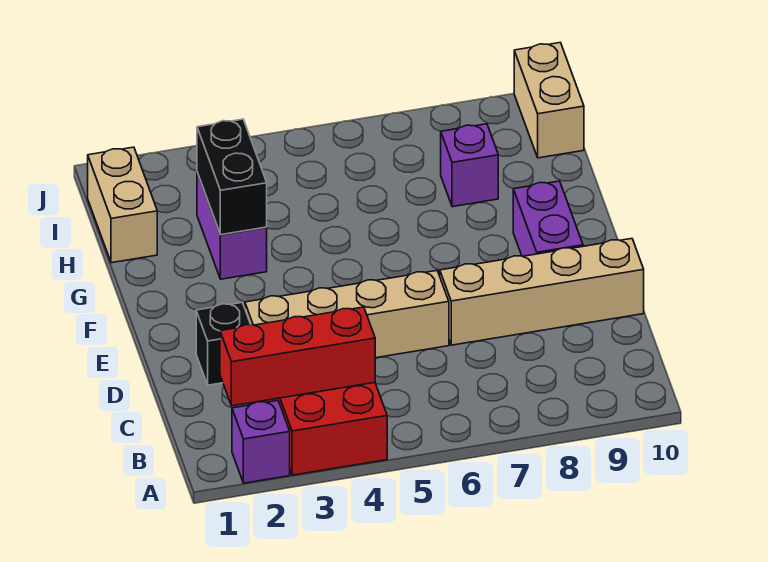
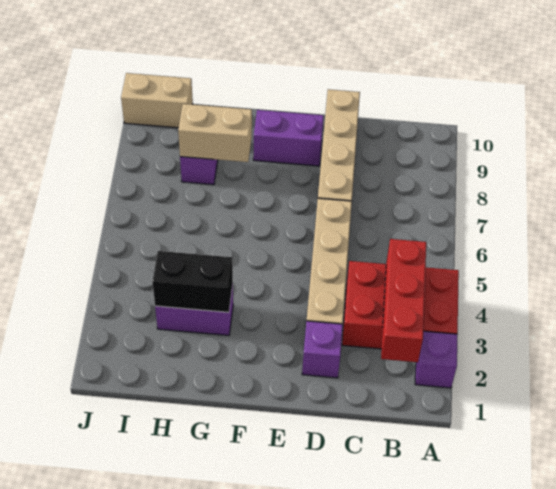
black brick D2 level 1 -> purple brick D2 level 1
tan brick H1:I1 level 1 -> tan brick G8:H8 level 2

